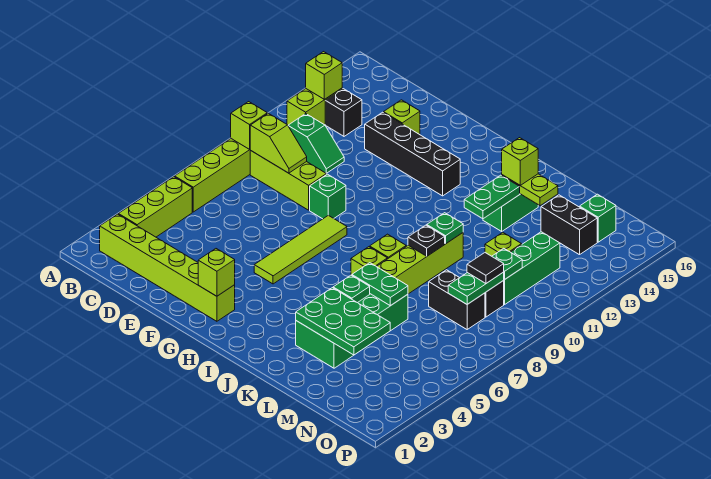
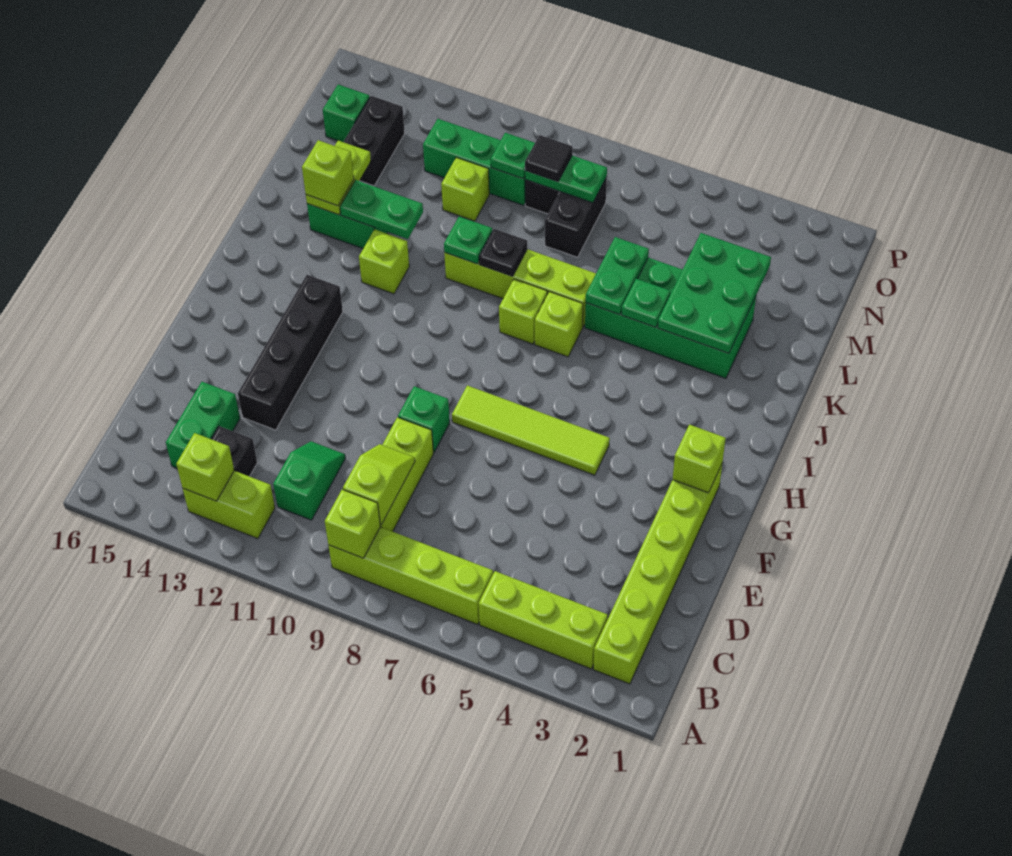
none -> green brick C14:D14 level 1
lime brick E14 level 1 -> lime brick J12 level 1

